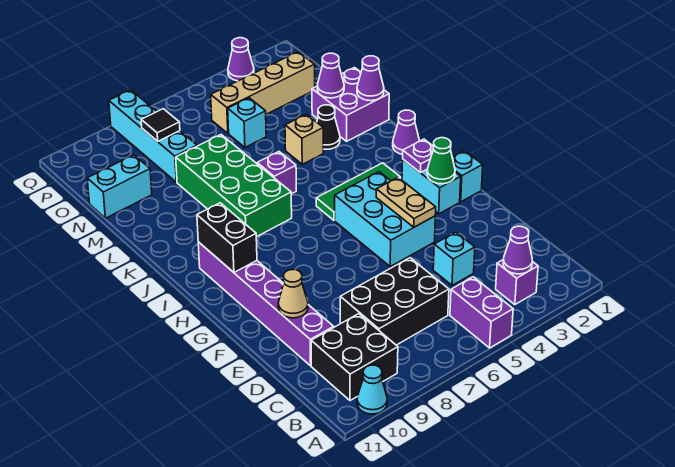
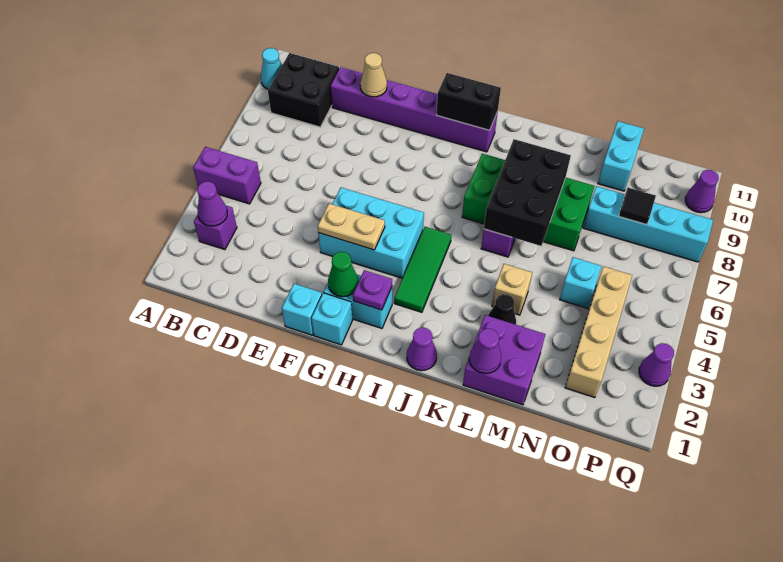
black brick C6:D8 level 1 -> black brick K6:L8 level 2
cyan brick D4 level 1 -> cyan brick F1 level 1
purple cone M2 level 2 -> purple cone Q10 level 1

